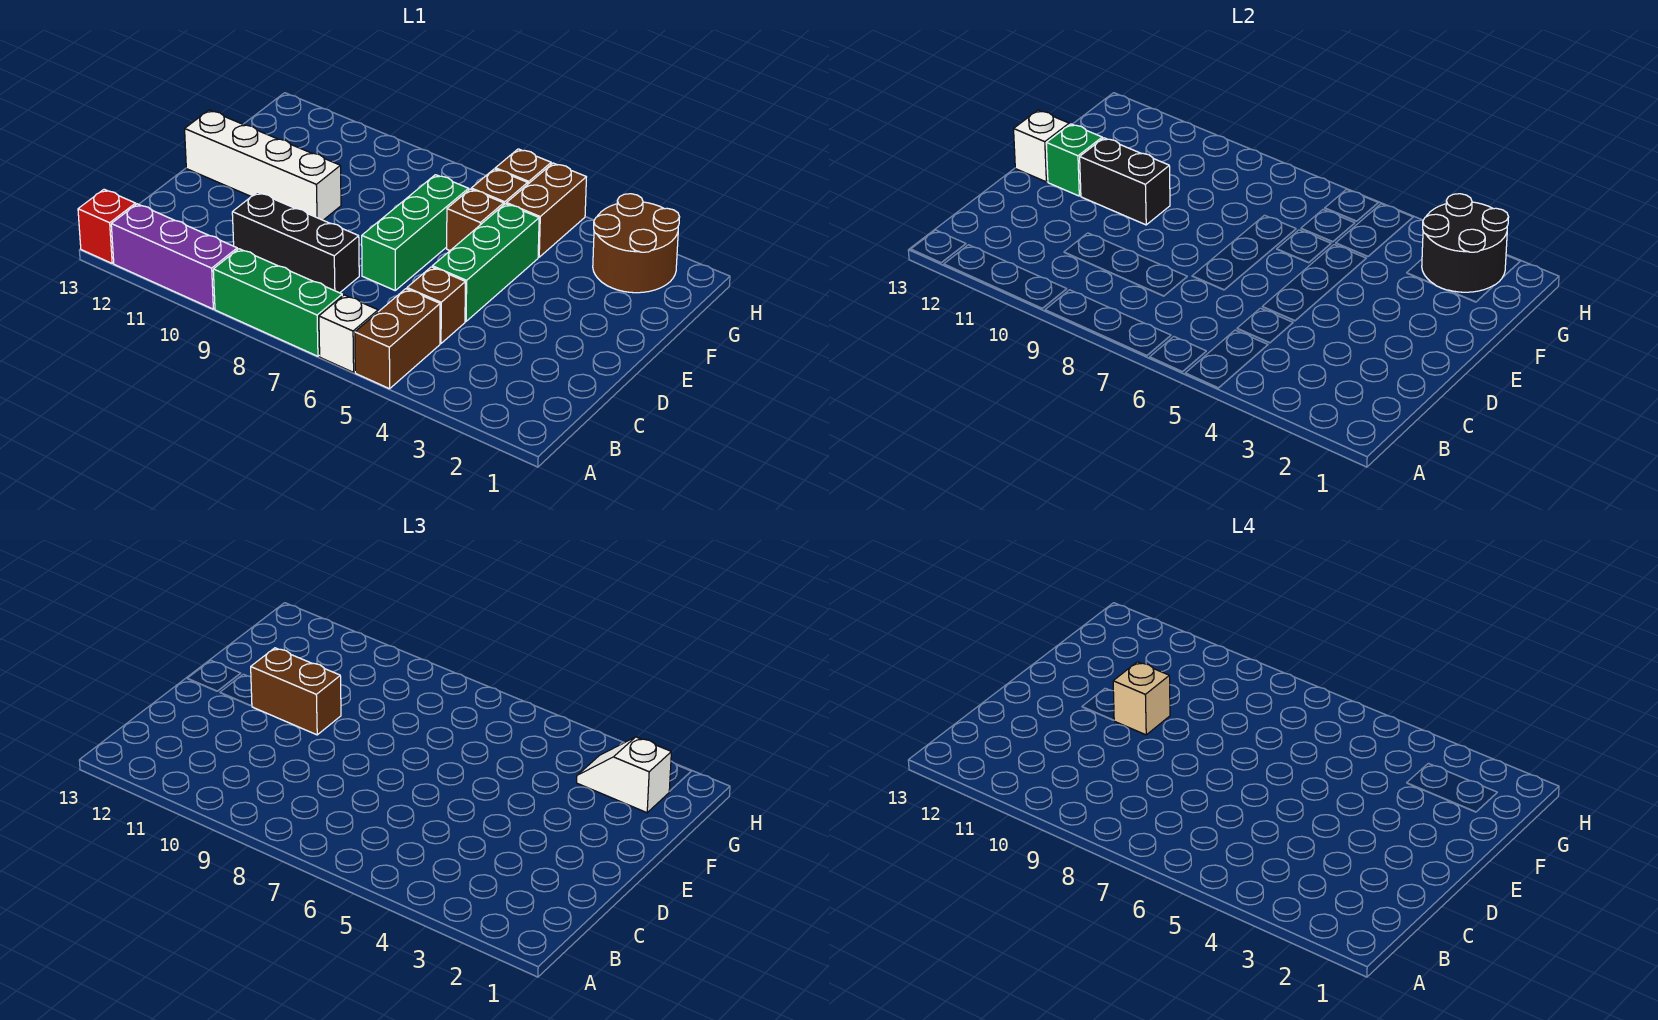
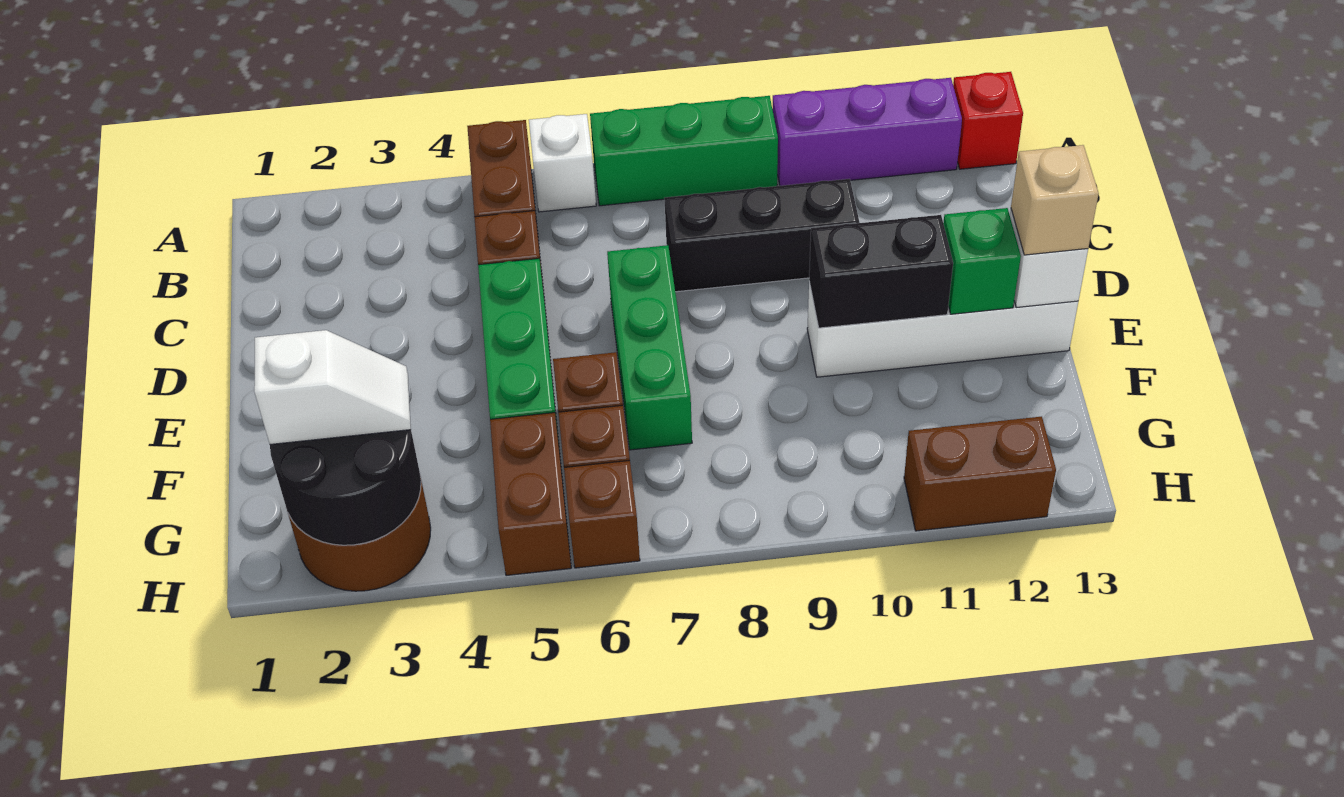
brown brick E10:E11 level 3 -> brown brick H11:H12 level 1
tan brick E10 level 4 -> tan brick E13 level 3

